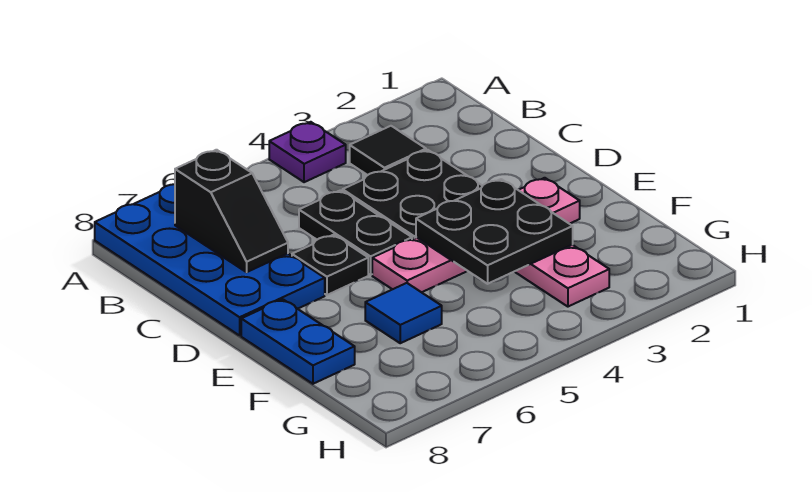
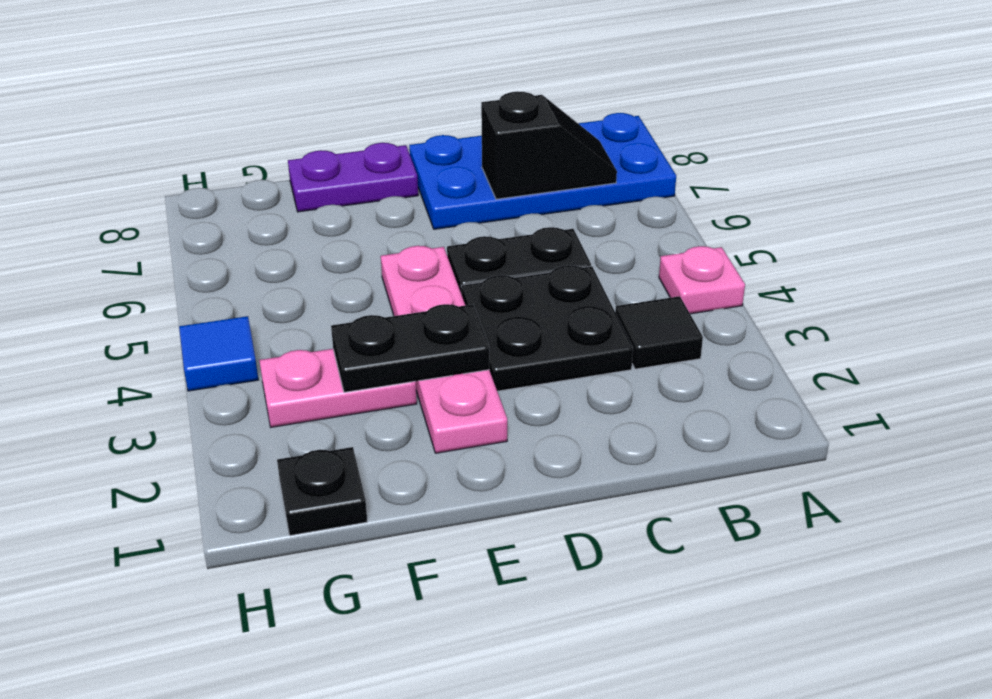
purple plate A4 level 1 -> pink plate A4 level 1
black slope B7:C7 level 2 top B -> black slope B7:C7 level 2 top C
black plate D6 level 1 -> black plate G1 level 1
black plate E3:F4 level 2 -> black plate E3:F3 level 2
blue plate E8:F8 level 1 -> purple plate E8:F8 level 1
blue tile F6 level 1 -> blue tile H4 level 1

